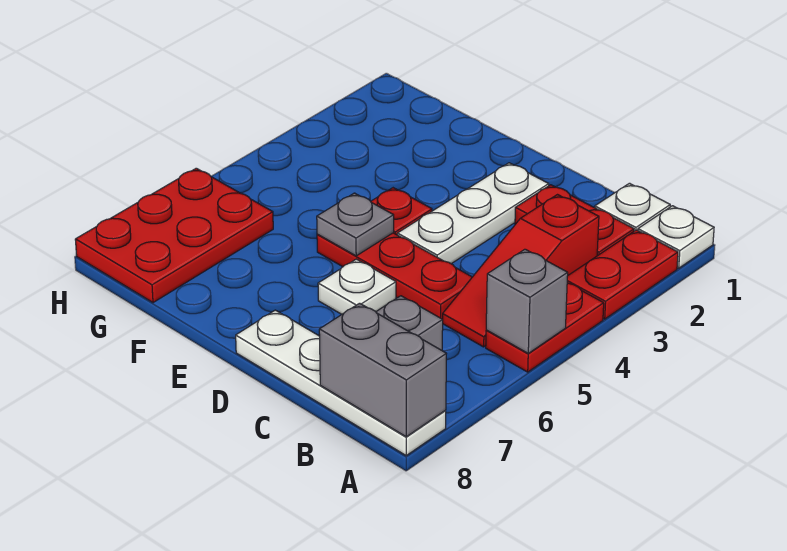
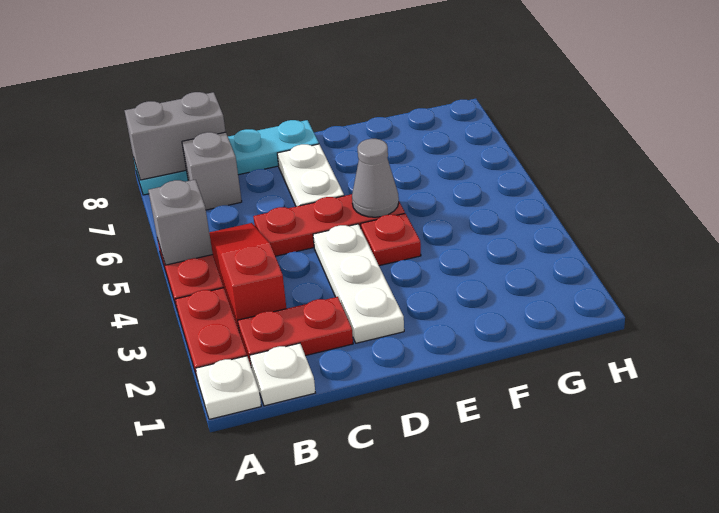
white plate A8:D8 level 1 -> cyan plate A8:D8 level 1
white plate D6 level 1 -> white plate D6:D7 level 1
grey plate E5 level 2 -> grey cone E5 level 2
red plate G6:H8 level 1 -> none

